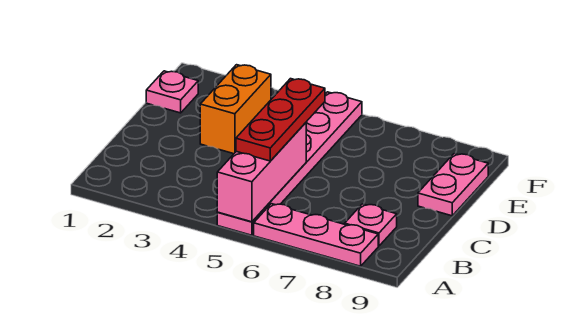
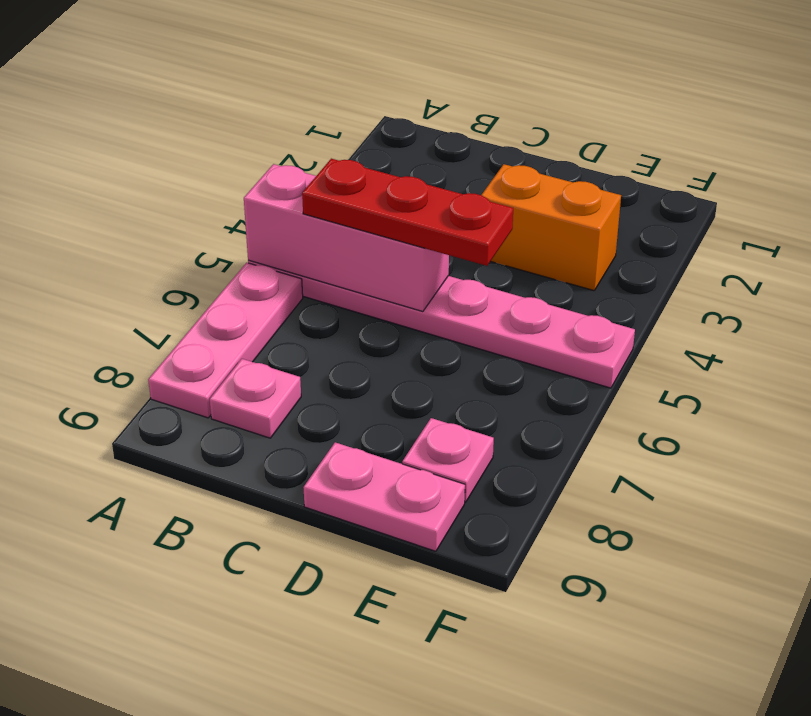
pink plate E1 level 1 -> pink plate E8 level 1

